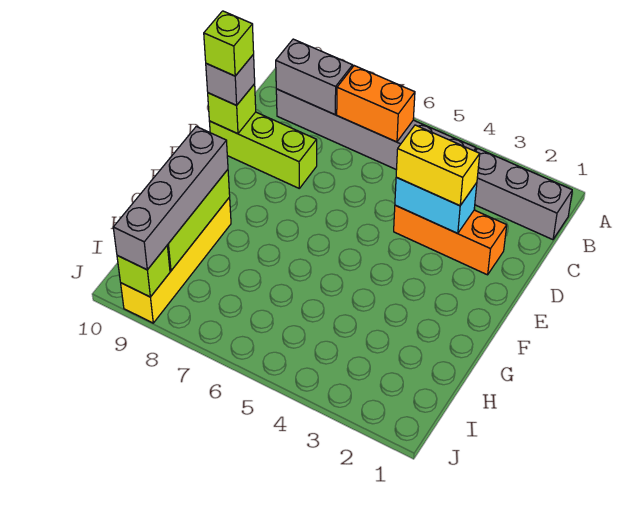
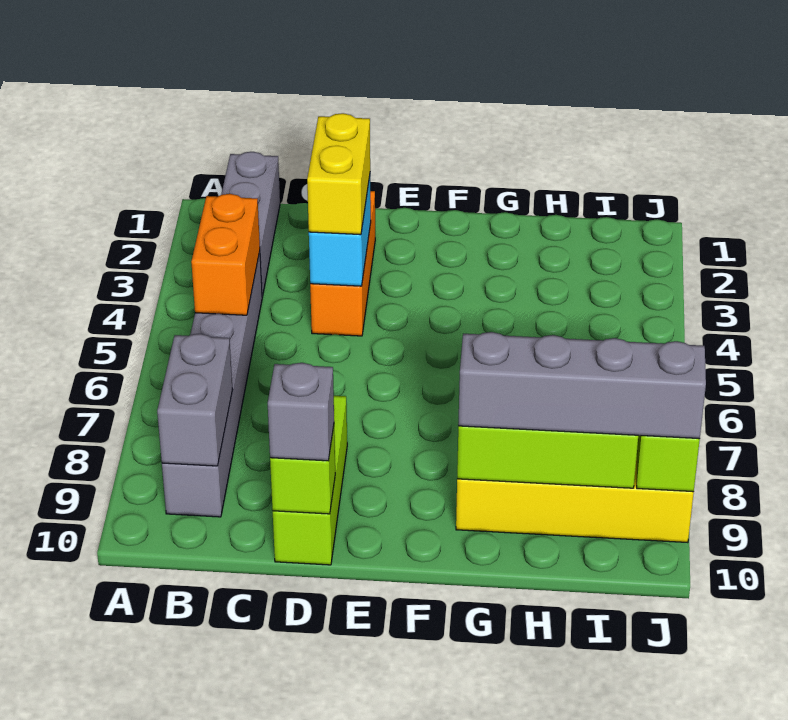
orange brick B6:B7 level 2 -> orange brick B4:B5 level 2
lime brick D10 level 4 -> none

